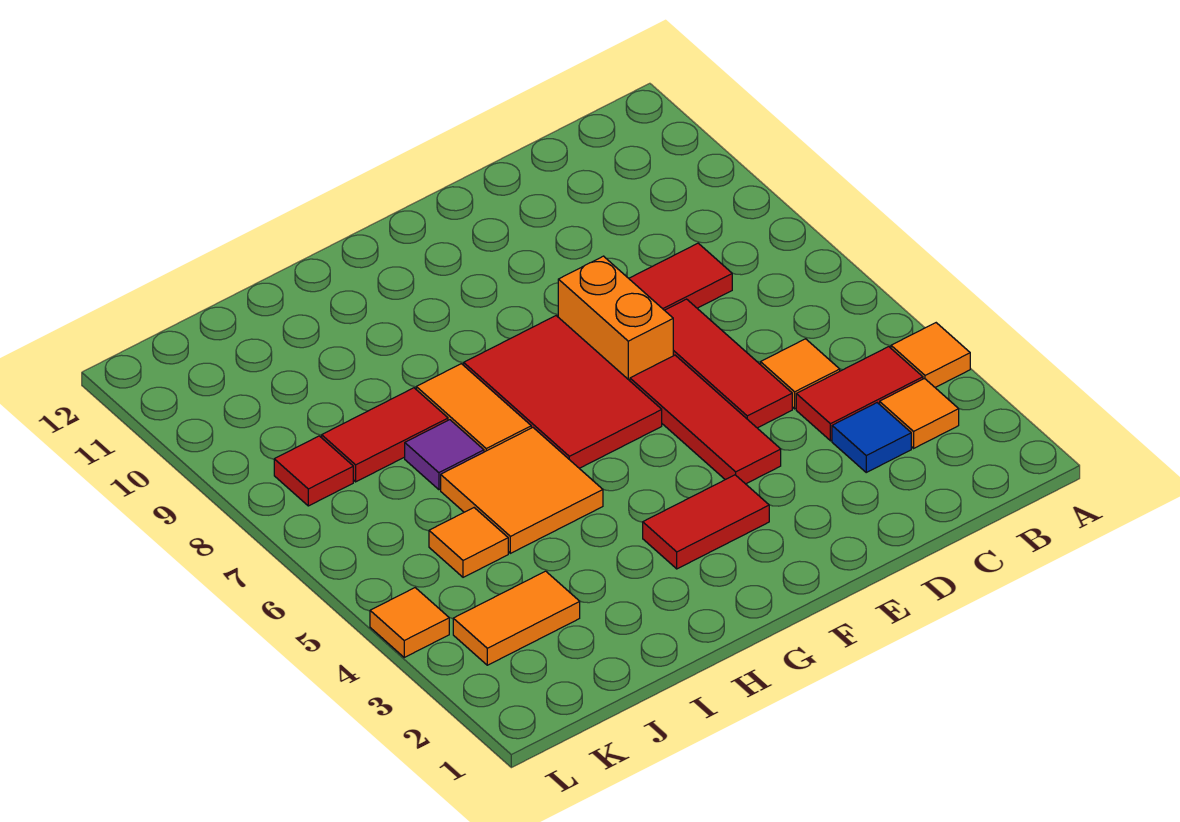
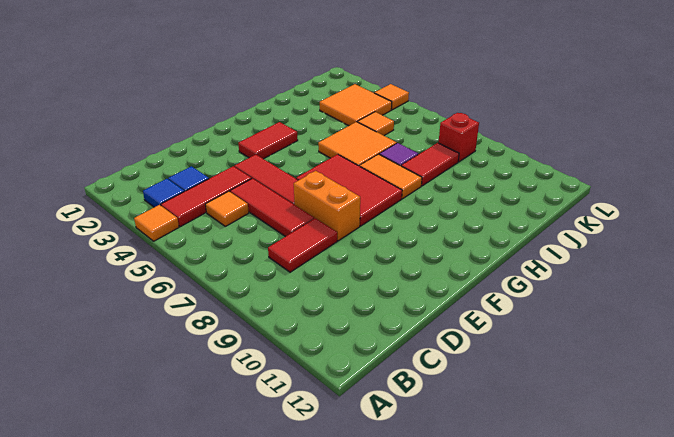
orange tile B3 level 1 -> blue tile B3 level 1
red tile B4:C4 level 1 -> red tile B4:D4 level 1
orange tile J3:K3 level 1 -> orange tile J3:K4 level 1
red tile K8 level 1 -> red brick K8 level 1

